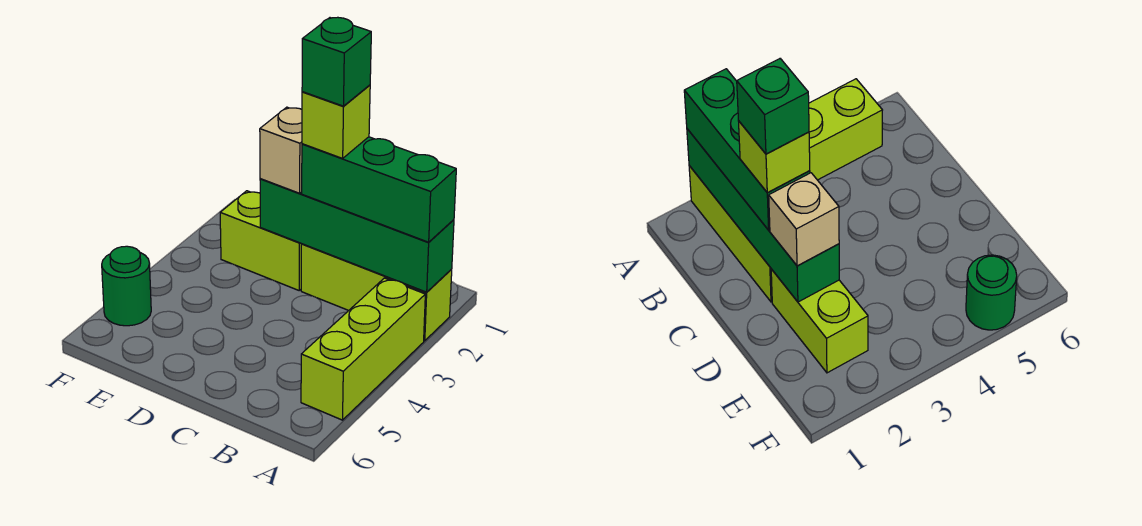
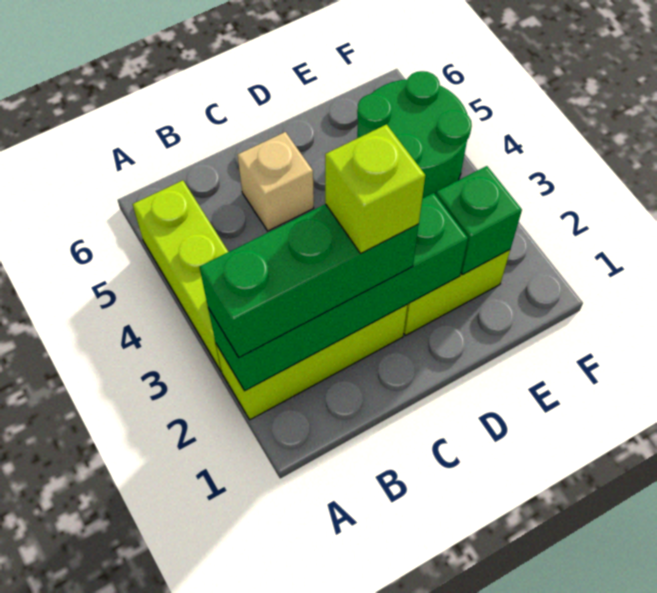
green brick C2 level 5 -> green brick E2 level 2
tan brick D2 level 3 -> tan brick C5 level 1
green round brick F5 level 1 -> green round brick E4:F5 level 1

